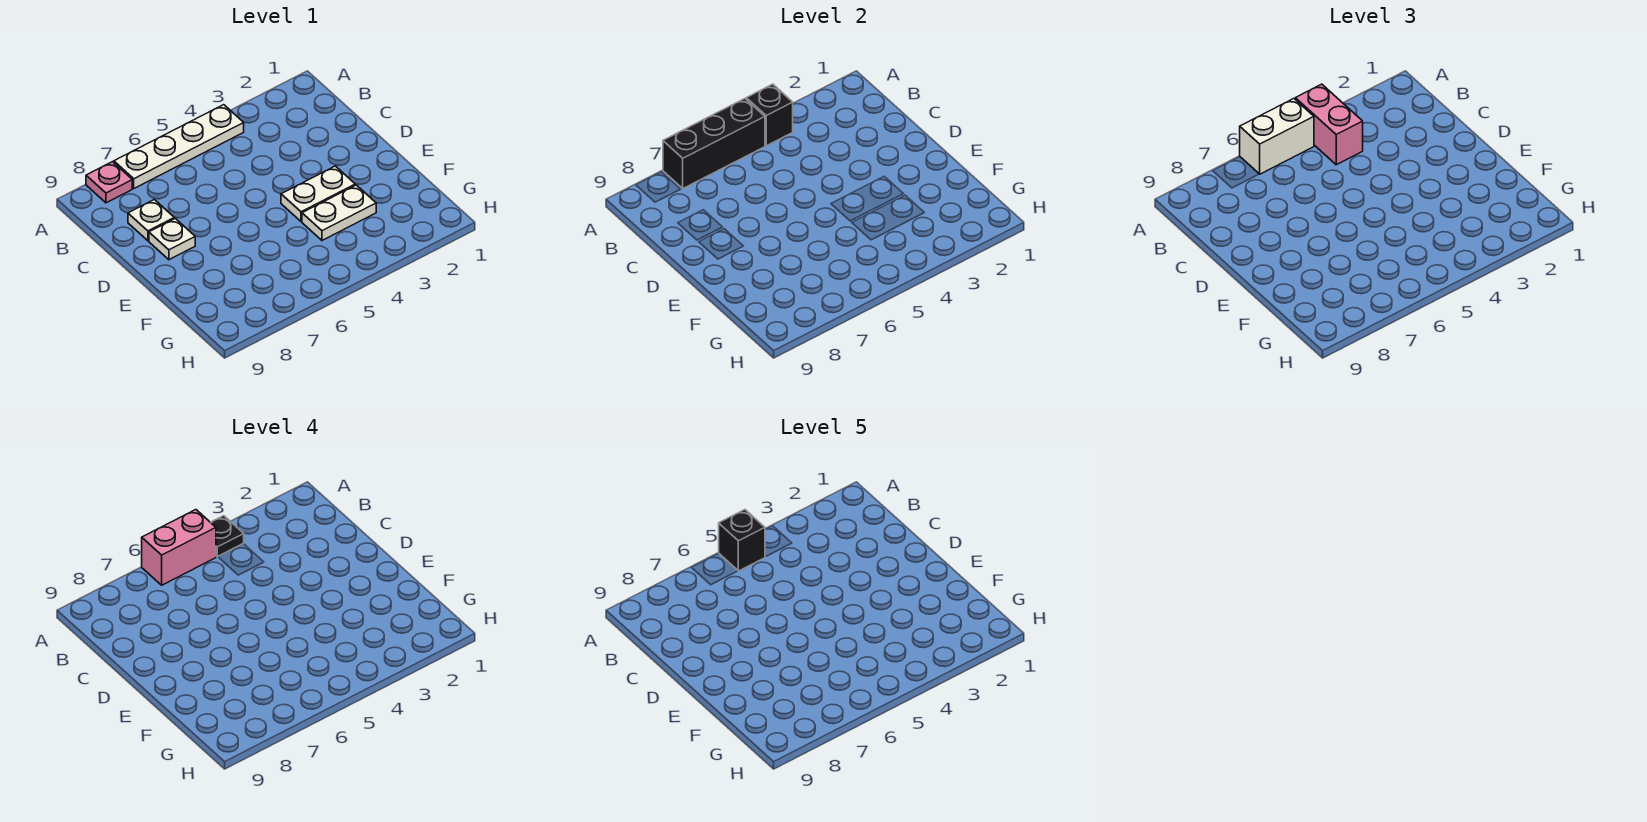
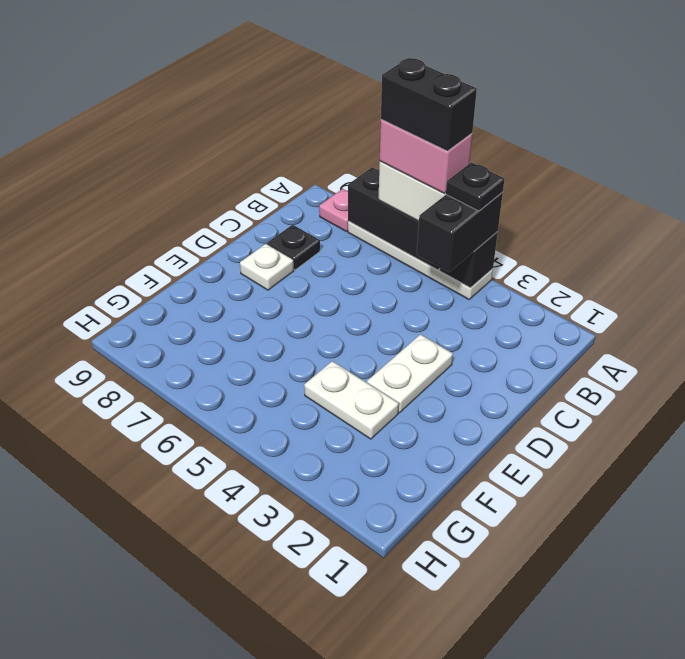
pink brick A4:B4 level 3 -> black brick A4:B4 level 3
black brick A5 level 5 -> black brick A5:A6 level 5
white plate C8 level 1 -> black plate C8 level 1
white plate E3:E4 level 1 -> white plate D3:E3 level 1

